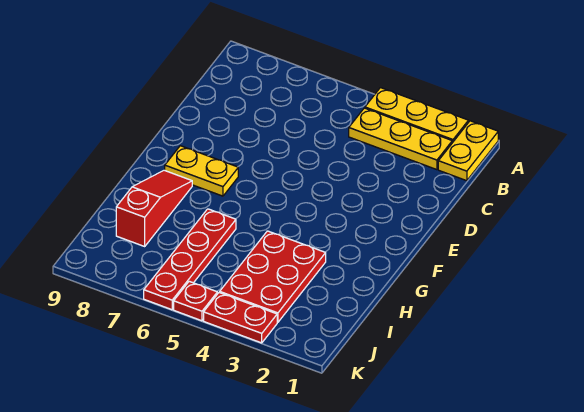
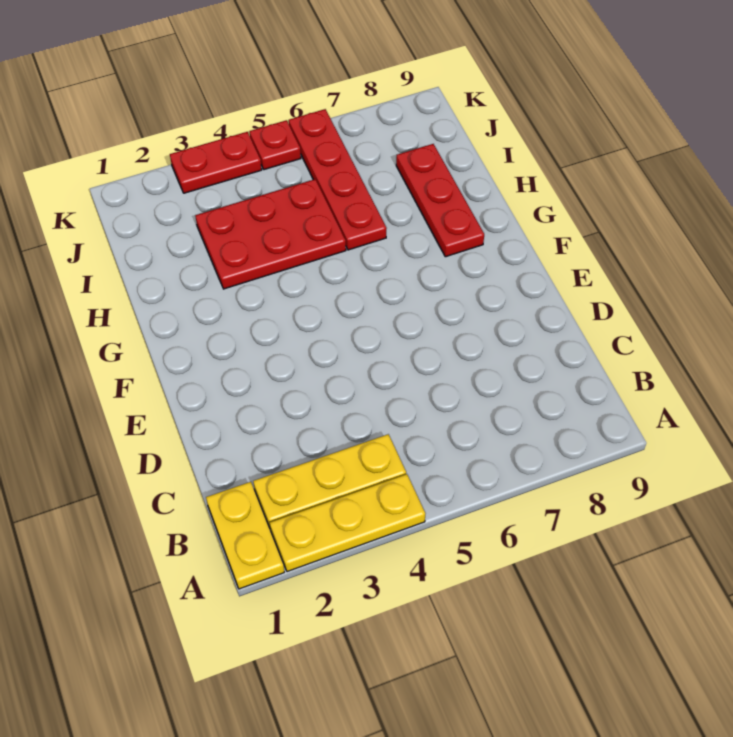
yellow plate F7:F8 level 1 -> none
red slope G8:I8 level 1 top I -> red plate G8:I8 level 1
red plate H3:J4 level 1 -> red plate H3:I5 level 1

